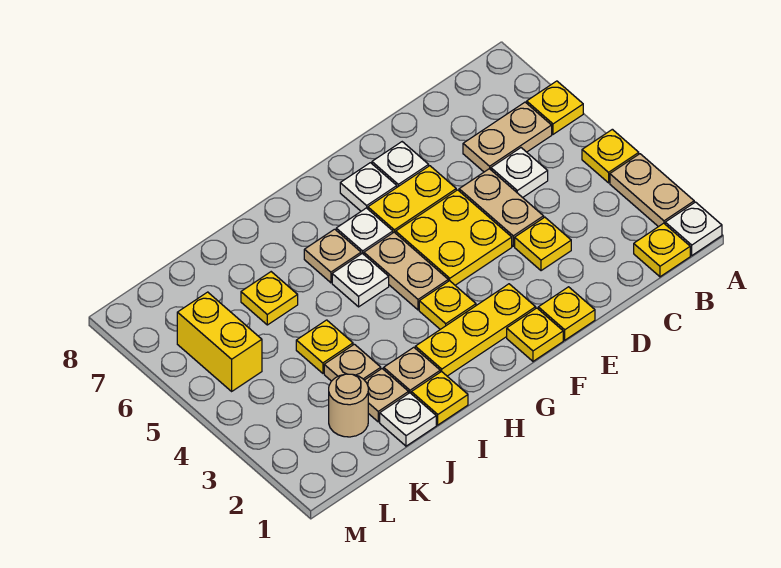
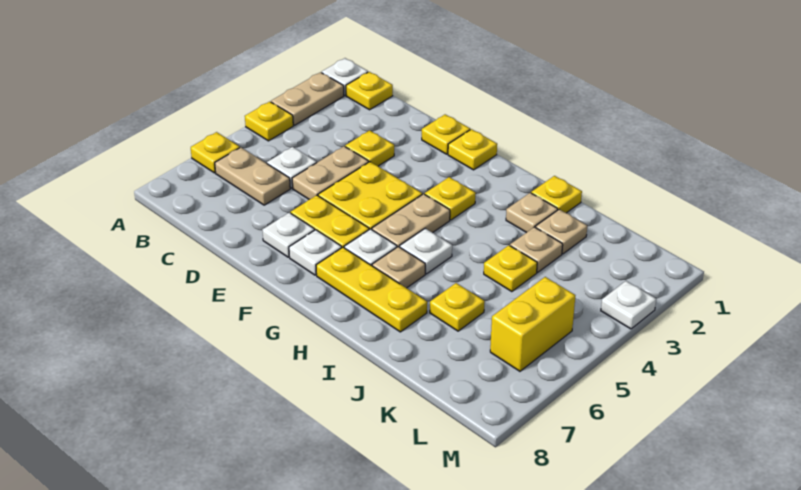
yellow plate F2:H2 level 1 -> yellow plate G7:I7 level 1
white plate J1 level 1 -> white plate M3 level 1
tan round brick K2 level 1 -> none

